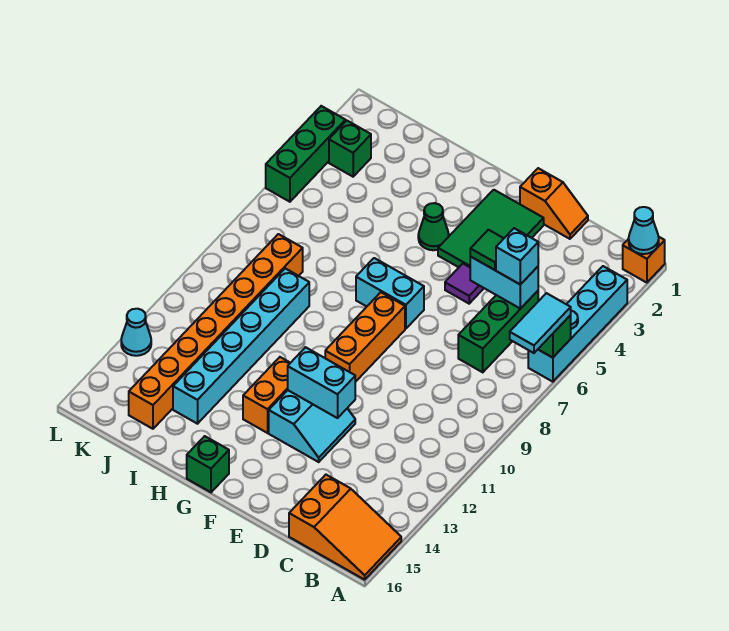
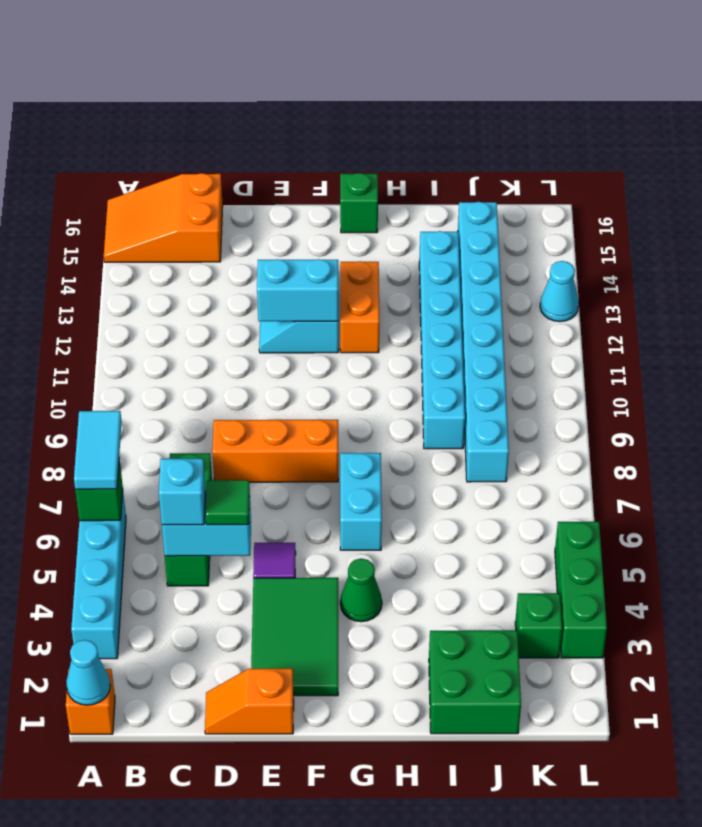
cyan brick F7:G7 level 1 -> cyan brick G6:G7 level 1
orange brick F8:F10 level 1 -> orange brick D8:F8 level 1
none -> green brick I1:J2 level 1
orange brick J8:J15 level 1 -> cyan brick J8:J15 level 1

